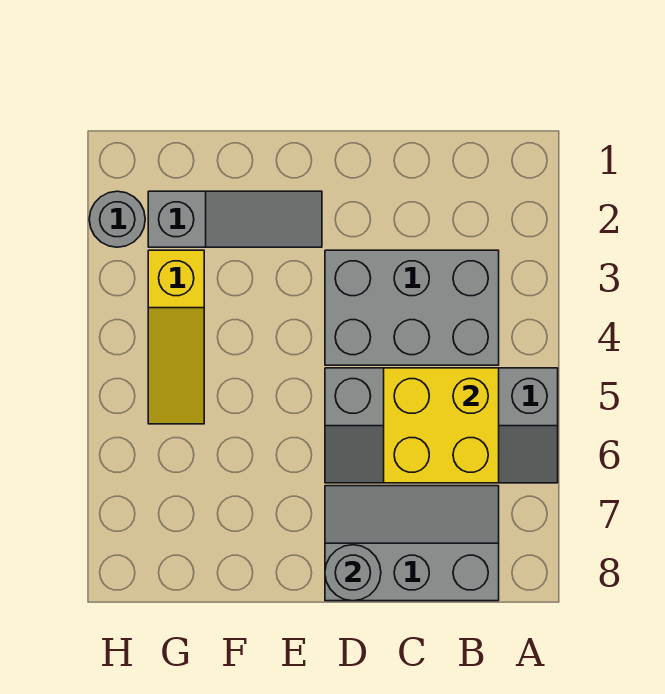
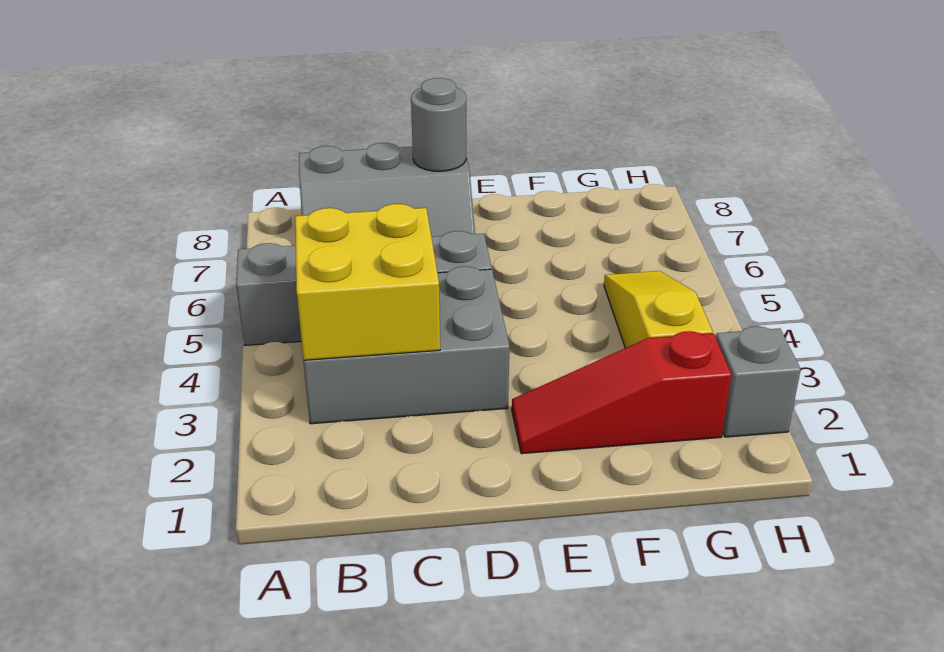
yellow brick B5:C6 level 2 -> yellow brick B3:C4 level 2
grey slope E2:G2 level 1 top G -> red slope E2:G2 level 1 top G
grey round brick H2 level 1 -> grey brick H2 level 1

